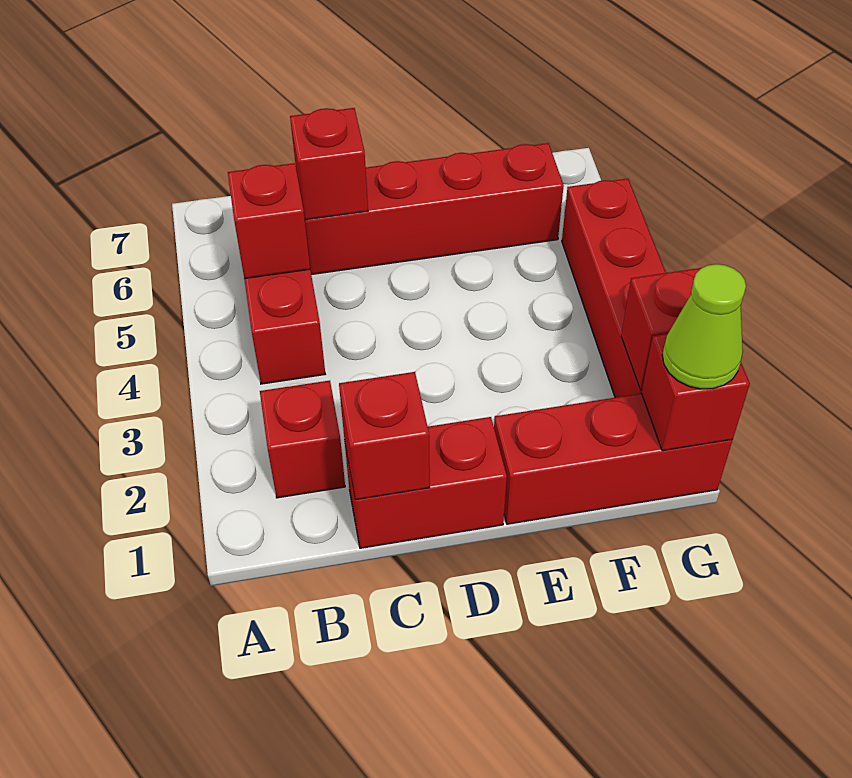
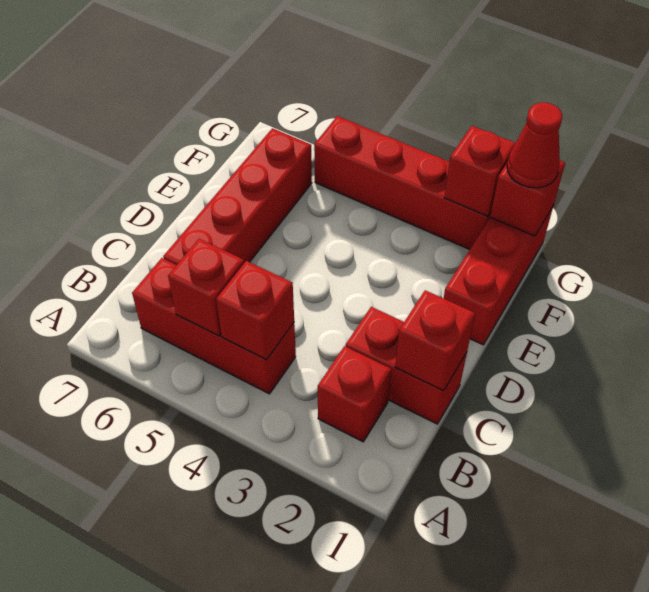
red brick C1:D1 level 1 -> red brick C1:C2 level 1
red brick C6 level 2 -> red brick B4 level 2
lime cone G1 level 3 -> red cone G1 level 3

